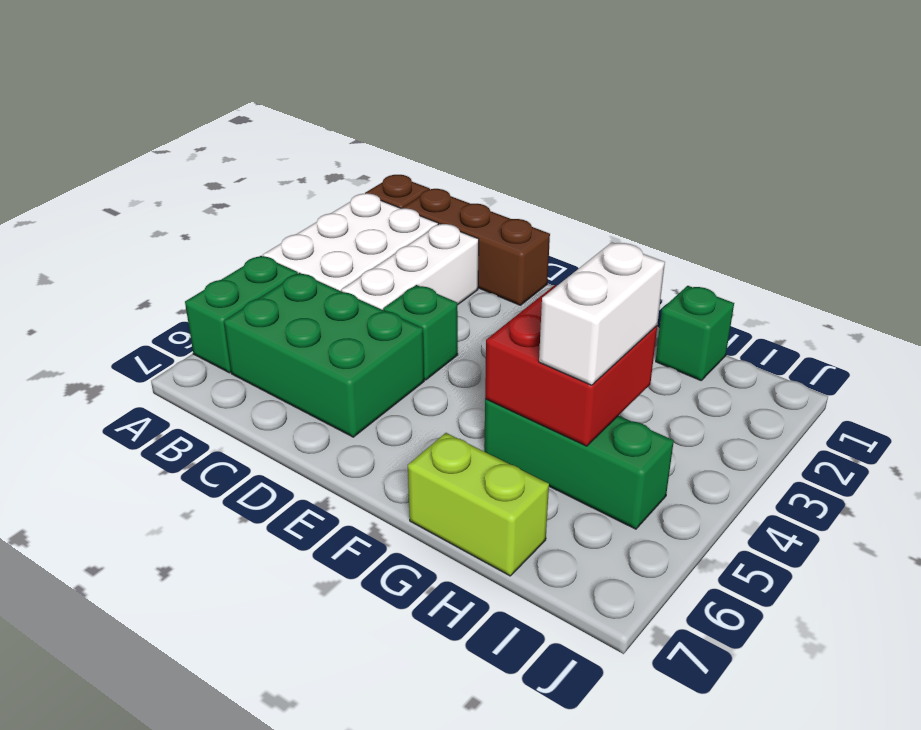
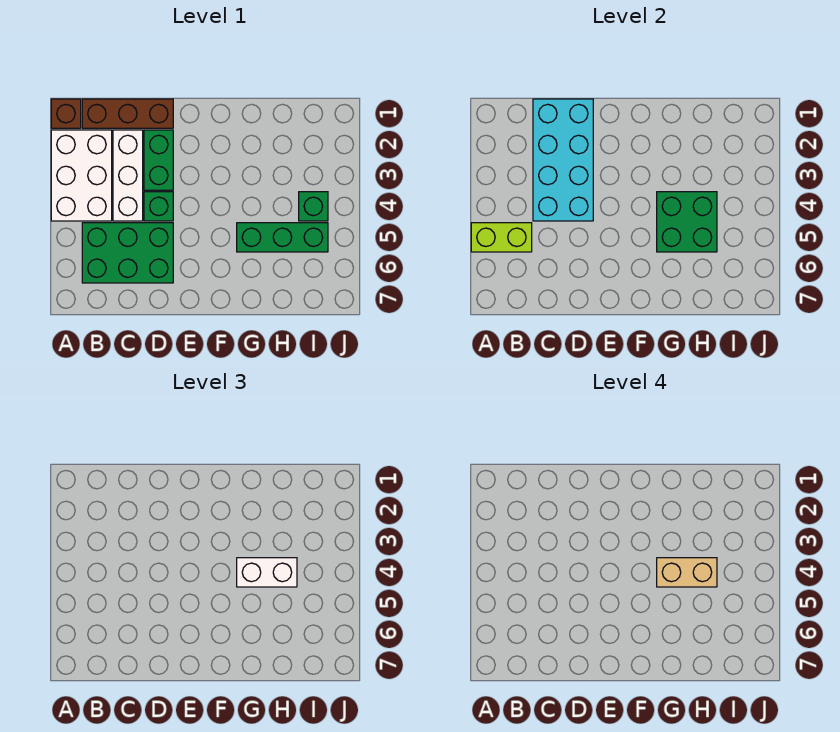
green brick A5:A6 level 1 -> green brick D2:D3 level 1
none -> cyan brick C1:D4 level 2
red brick G4:H5 level 2 -> green brick G4:H5 level 2
none -> tan brick G4:H4 level 4
lime brick G7:H7 level 1 -> lime brick A5:B5 level 2
green brick H1 level 1 -> green brick I4 level 1
white brick H4:H5 level 3 -> white brick G4:H4 level 3

